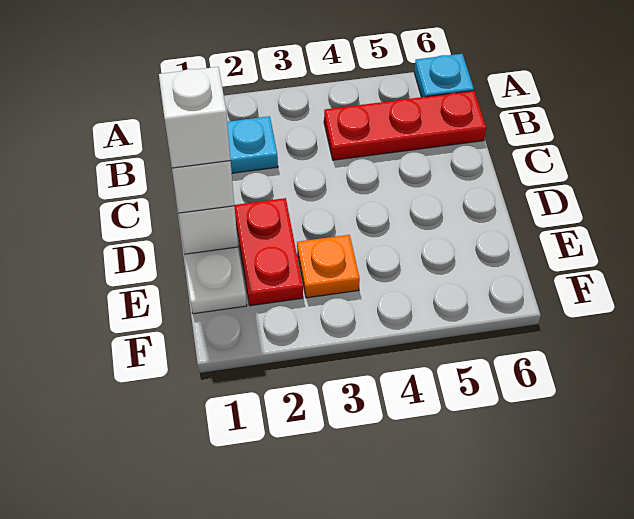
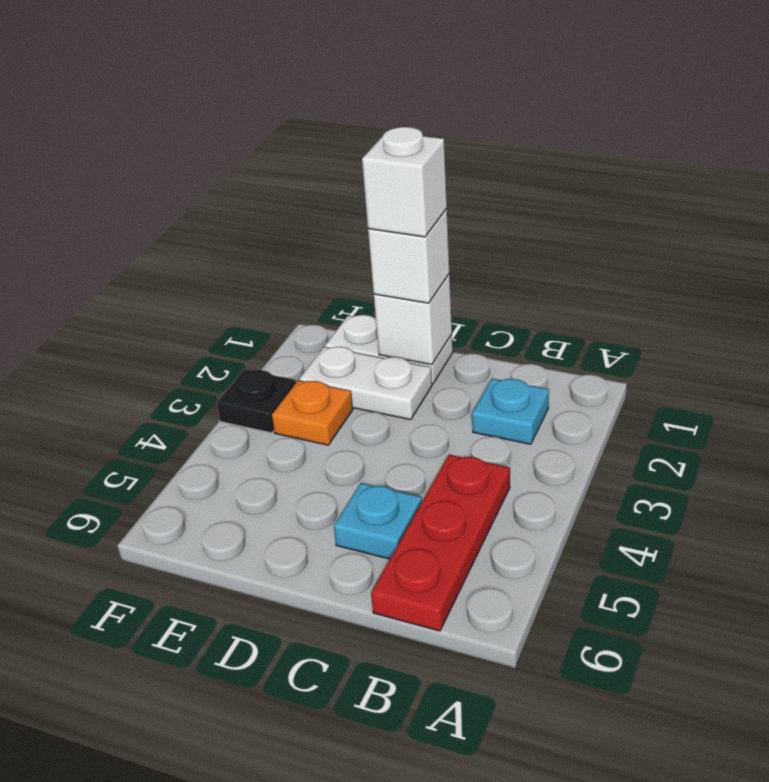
cyan plate A6 level 1 -> cyan plate C5 level 1
red plate D2:E2 level 1 -> white plate D2:E2 level 1
none -> black plate F3 level 1

